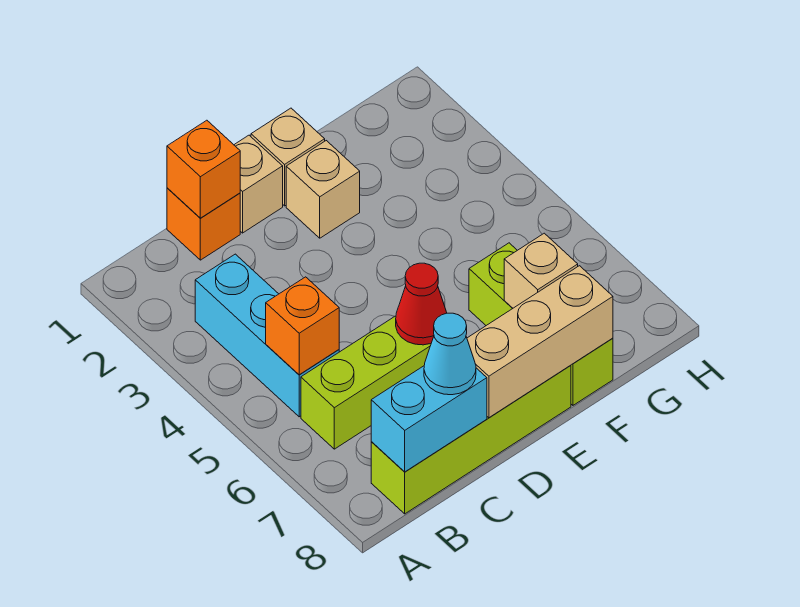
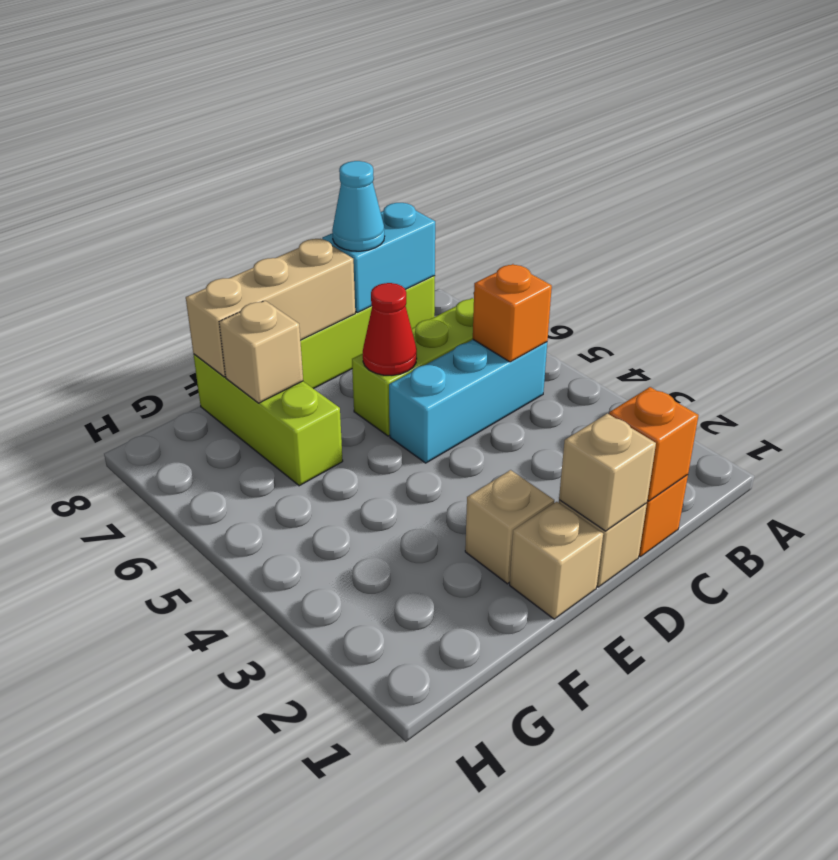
cyan brick B3:B5 level 1 -> cyan brick B5:D5 level 1
none -> tan brick D1 level 2

